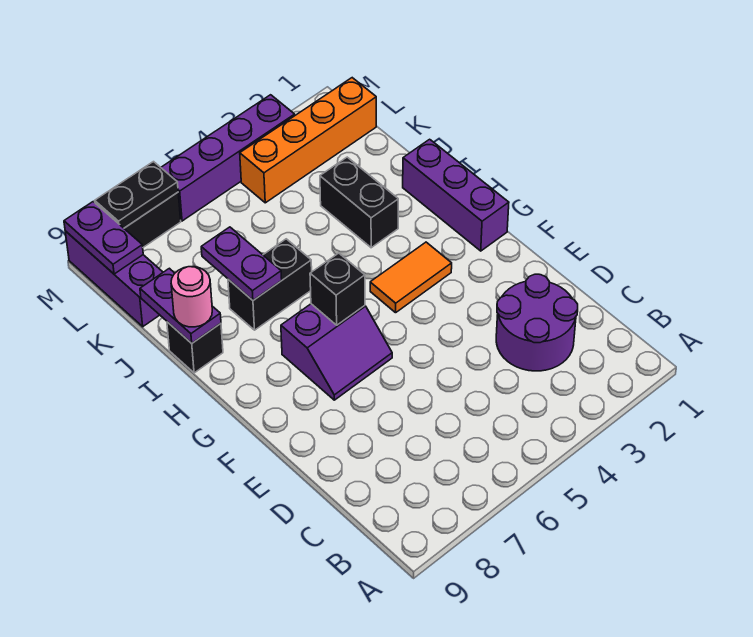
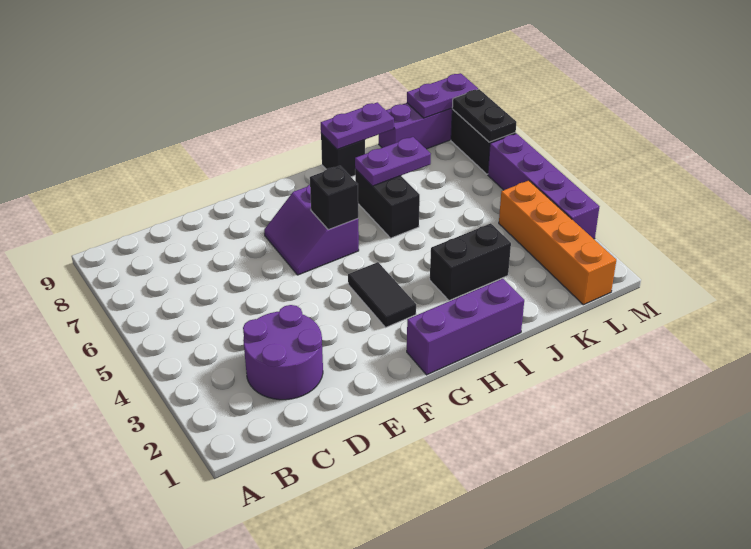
orange tile G3:G4 level 1 -> black tile G3:G4 level 1
pink round brick I9 level 3 -> none

